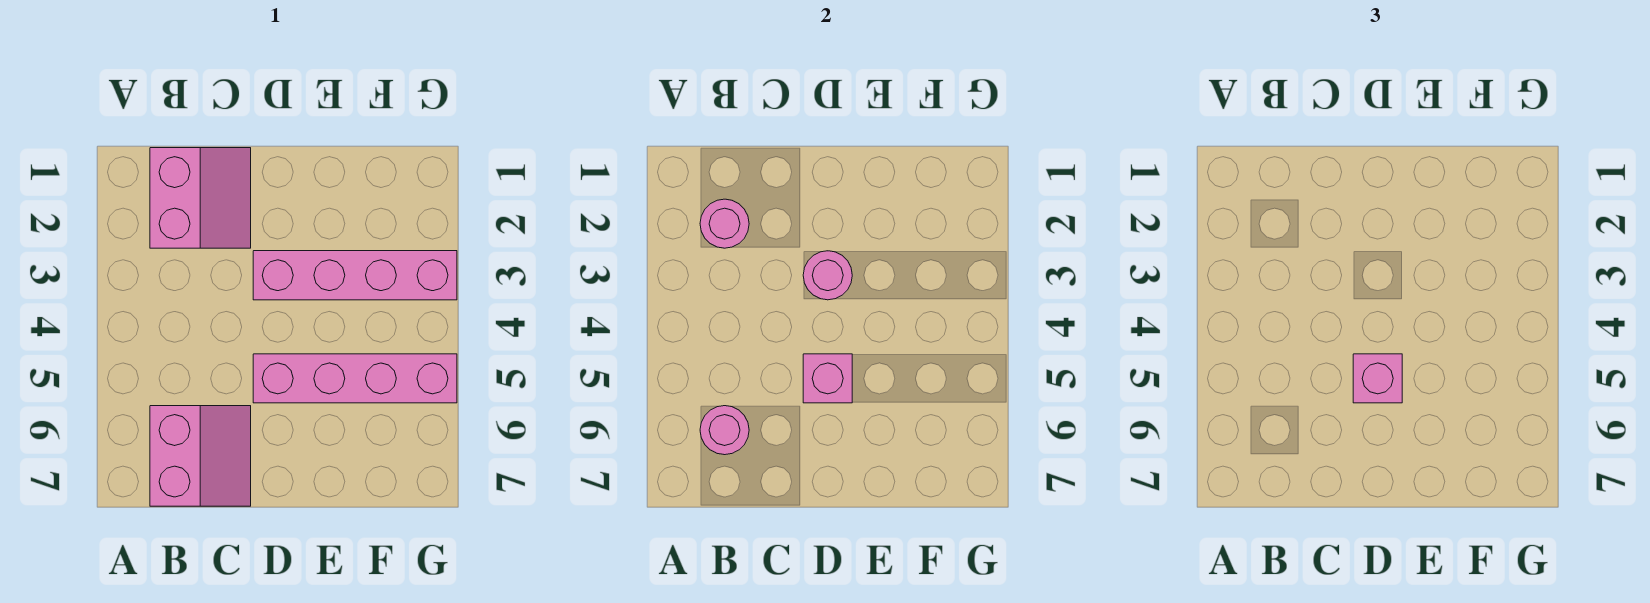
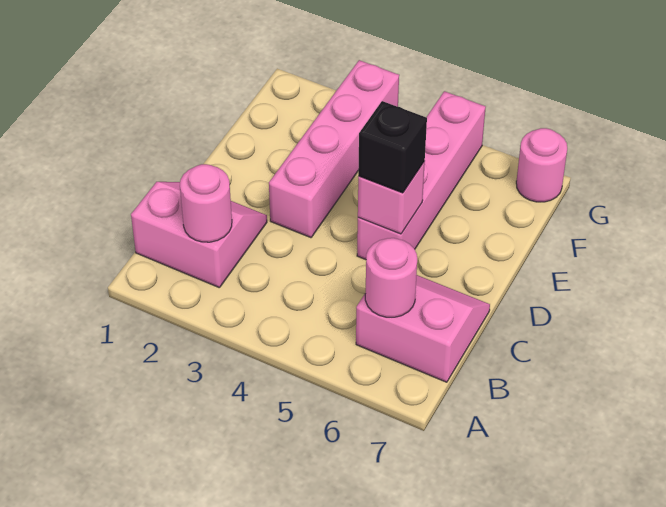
pink round brick D3 level 2 -> pink round brick G7 level 1
pink brick D5 level 3 -> black brick D5 level 3

